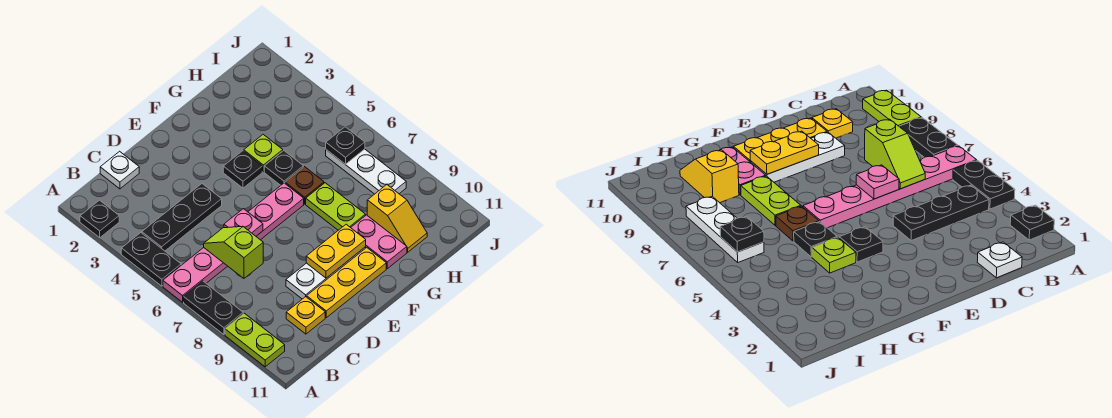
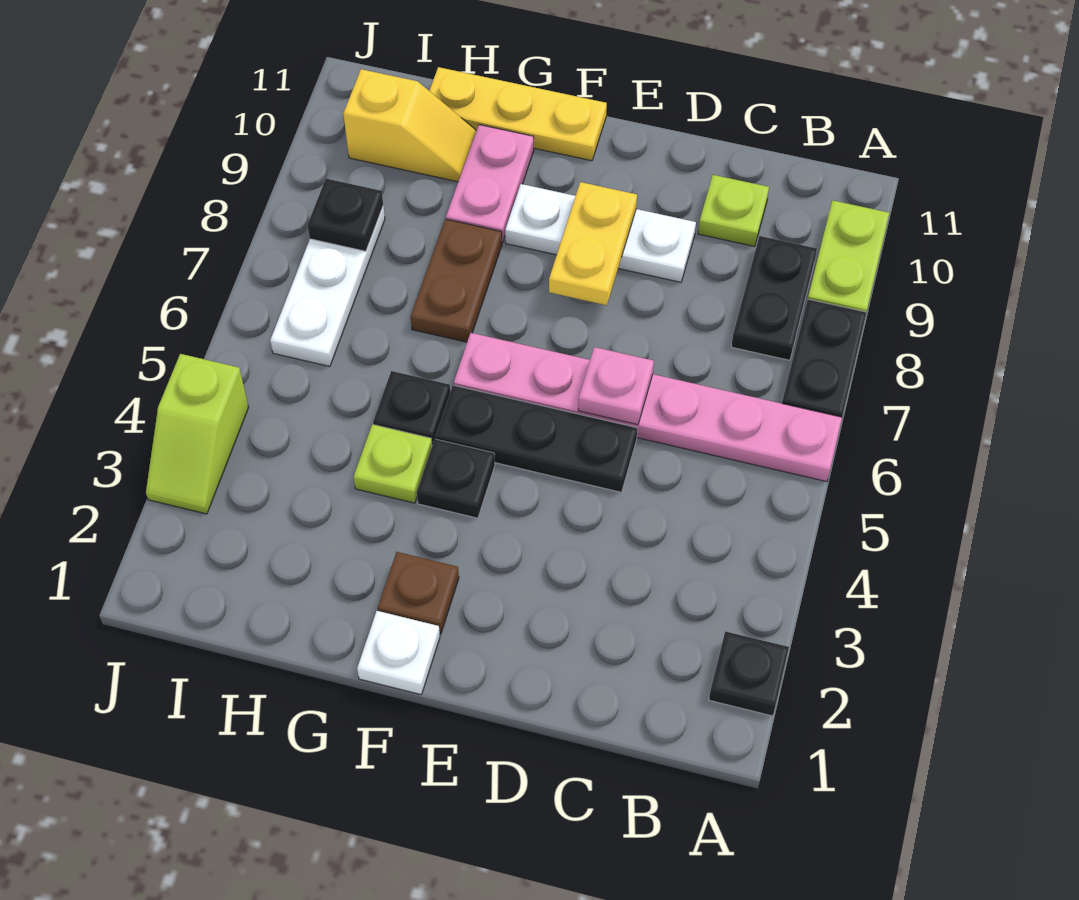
black plate A4:A5 level 1 -> black plate B8:B9 level 1
black plate B4:D4 level 1 -> black plate D5:F5 level 1
white plate C1 level 1 -> white plate F1 level 1
lime slope C6:C7 level 2 top 7 -> lime slope J3:J4 level 1 top 4
yellow plate C10 level 1 -> lime plate C10 level 1
yellow plate D10:F10 level 1 -> yellow plate F11:H11 level 1
yellow plate E9:F9 level 2 -> yellow plate E8:E9 level 2
brown plate G6 level 1 -> brown plate F2 level 1
lime plate G7:G8 level 1 -> brown plate G7:G8 level 1
yellow slope H9:H10 level 1 top 9 -> yellow slope H10:I10 level 1 top I
black plate I6 level 2 -> black plate I8 level 2

